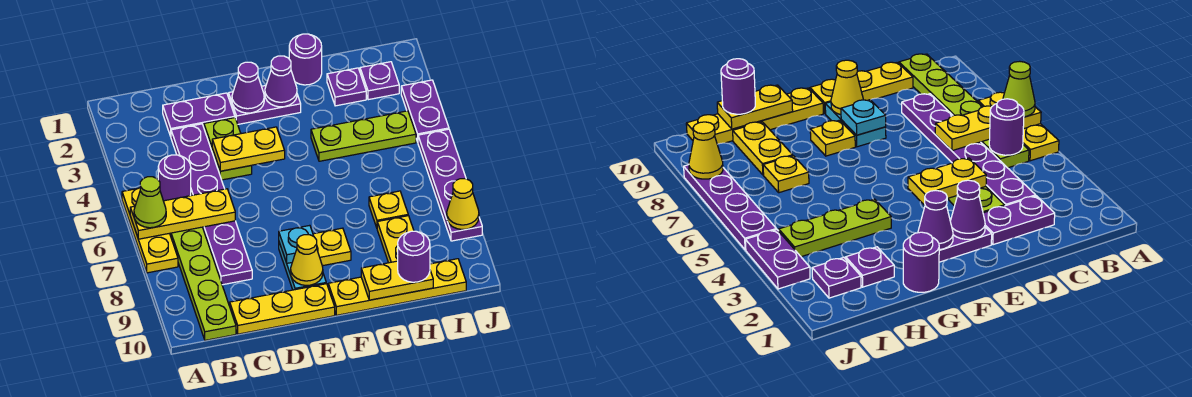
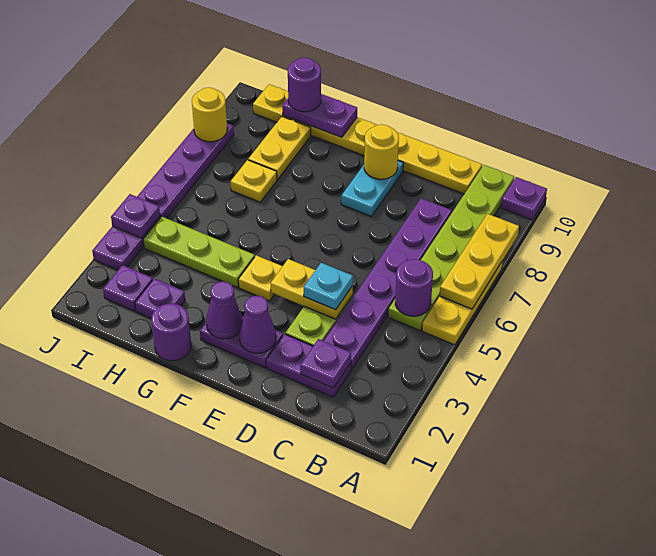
yellow plate A6:C6 level 2 -> yellow plate A6:A8 level 2
lime cone A6 level 3 -> none
none -> purple plate A10 level 1
none -> purple plate C2 level 2
cyan plate E8 level 2 -> cyan plate D4 level 3
yellow cone E9 level 2 -> yellow round brick E9 level 2
yellow plate F8 level 1 -> yellow plate F4 level 1
yellow plate G10:H10 level 2 -> purple plate G10:H10 level 2
none -> purple plate J4 level 2
yellow cone J8 level 2 -> yellow round brick J8 level 2

